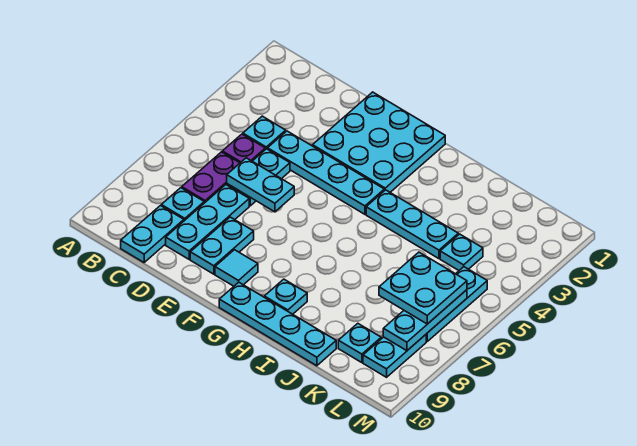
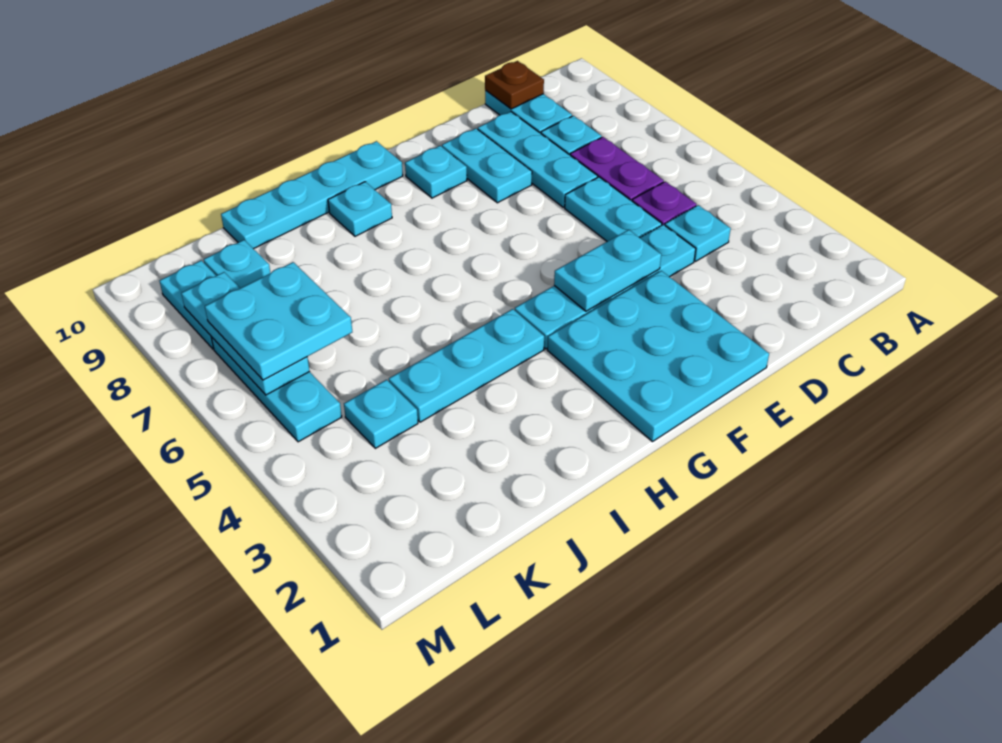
none -> brown plate C10 level 2
cyan plate D6:E6 level 2 -> cyan plate E4:F4 level 2
cyan tile F9 level 1 -> cyan plate F9 level 1

